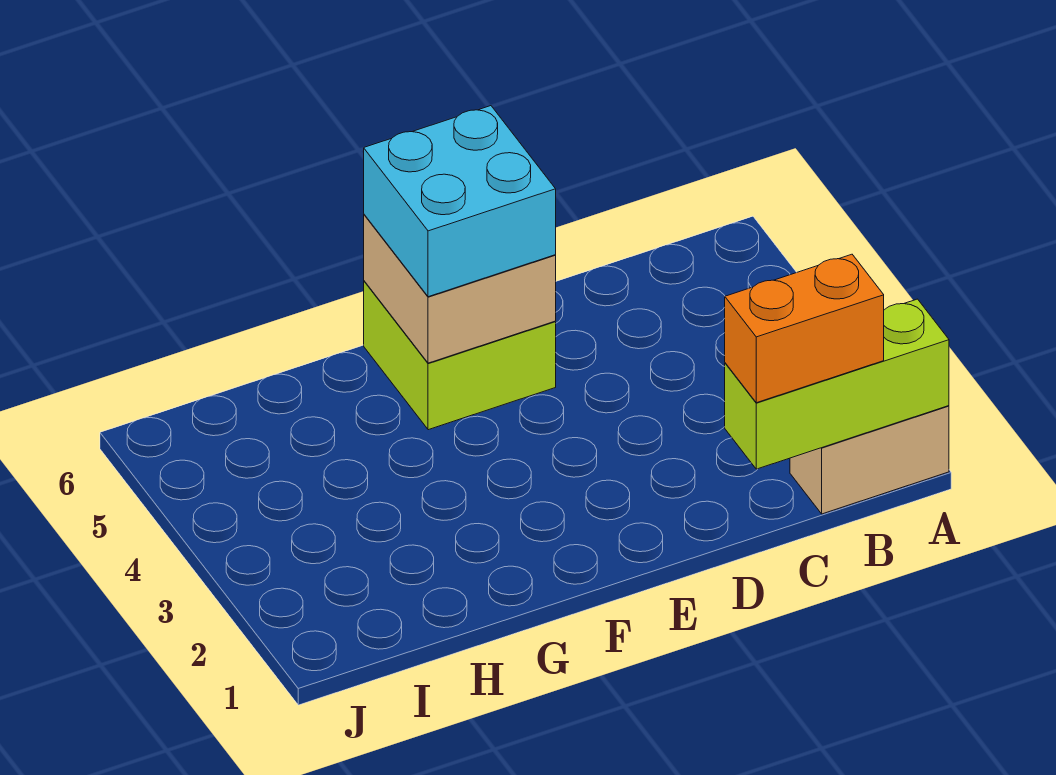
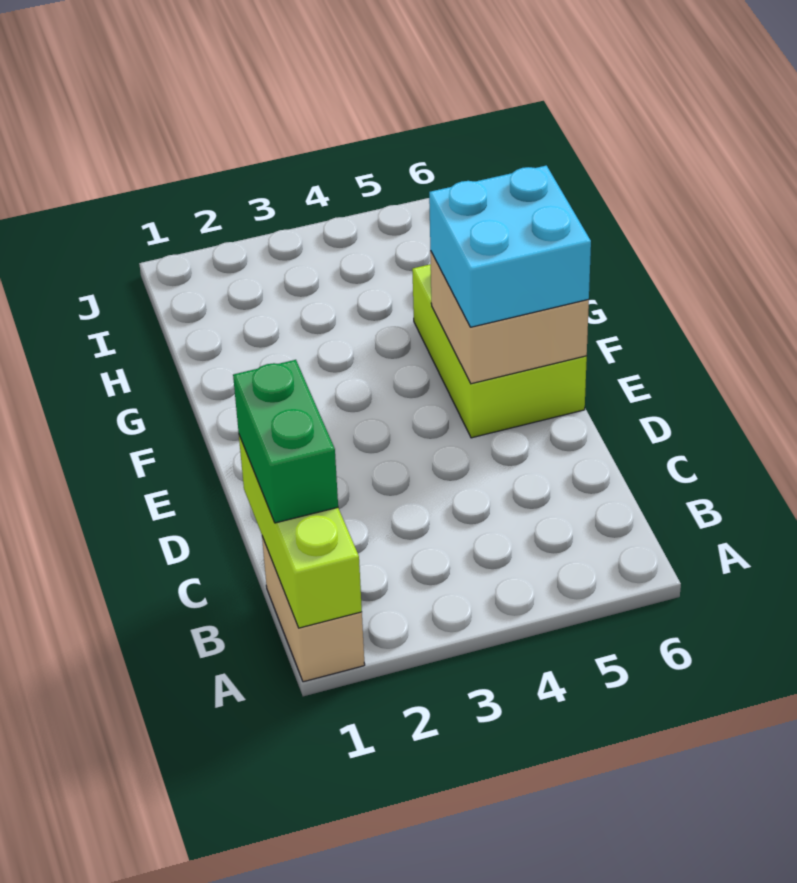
orange brick B1:C1 level 3 -> green brick B1:C1 level 3
lime brick E5:F6 level 1 -> lime brick E5:G6 level 1

